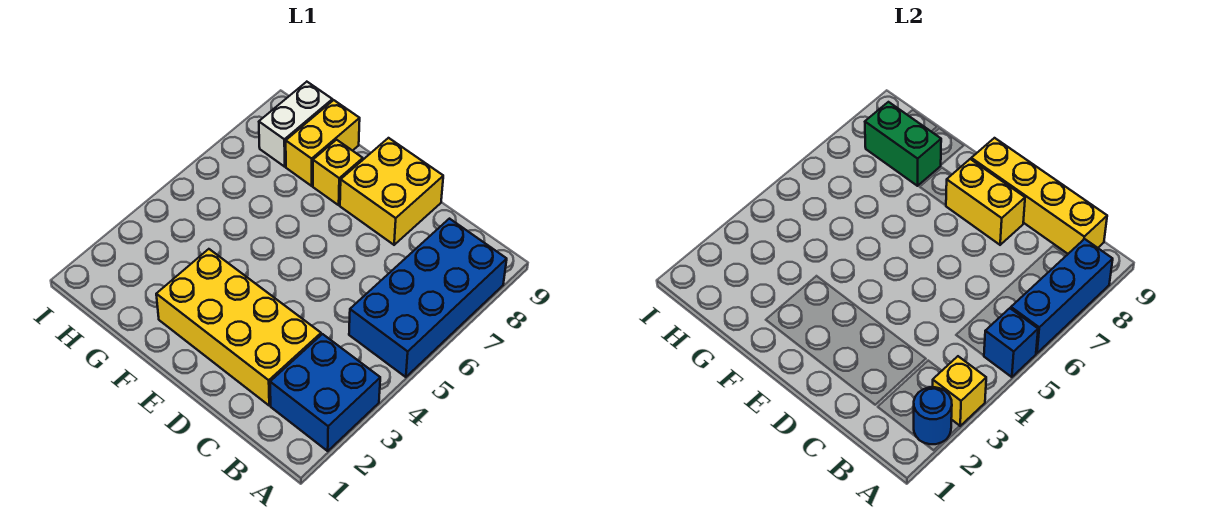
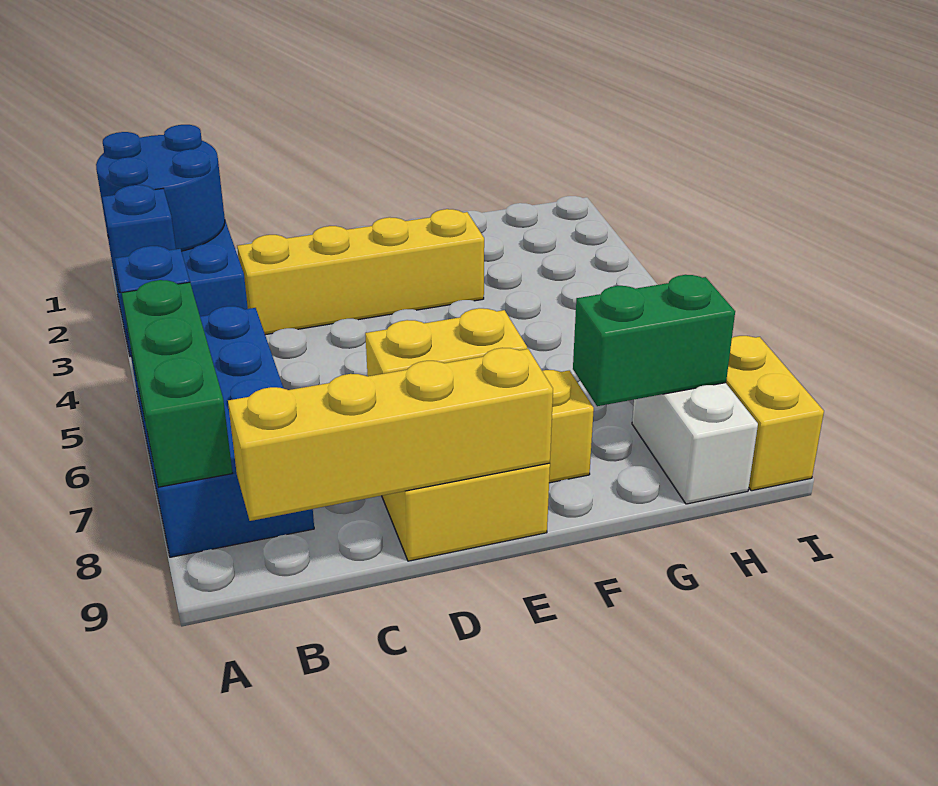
blue round brick A2 level 2 -> blue round brick A1:B2 level 2
yellow brick A3 level 2 -> blue brick A3 level 2
blue brick A6:A8 level 2 -> green brick A6:A8 level 2
yellow brick C2:F3 level 1 -> yellow brick C3:F3 level 1
yellow brick G8:G9 level 1 -> yellow brick I8:I9 level 1

